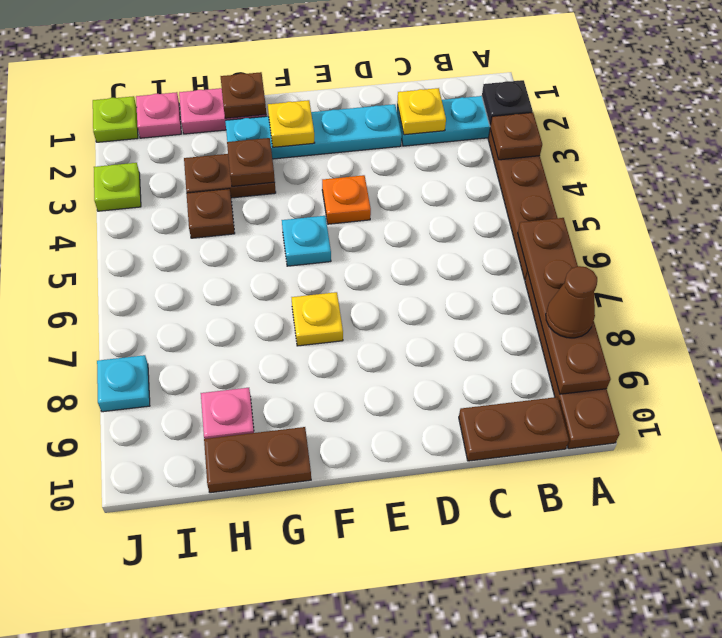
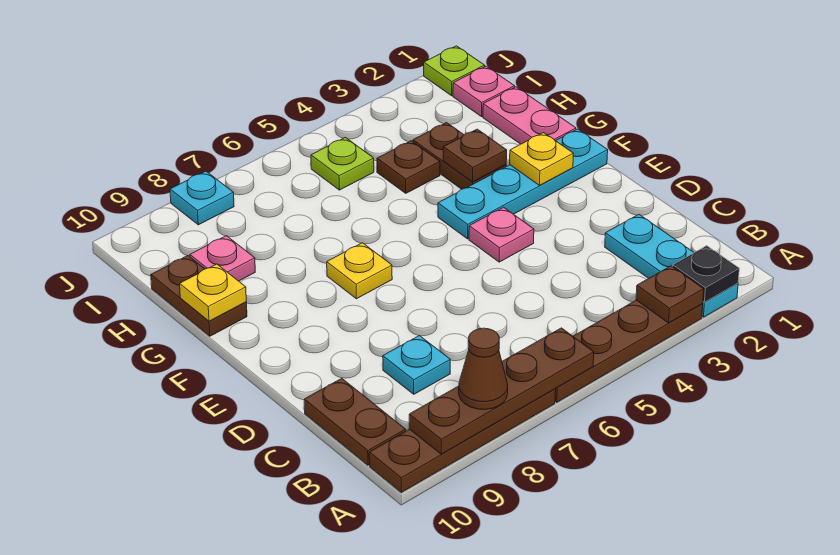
yellow plate C2 level 2 -> yellow plate G10 level 2
cyan plate D2:G2 level 1 -> cyan plate F1:F4 level 1
orange plate E4 level 1 -> pink plate E4 level 1
cyan plate F5 level 1 -> cyan plate C8 level 1
brown plate G1 level 2 -> none
lime plate J3 level 1 -> lime plate I5 level 1

